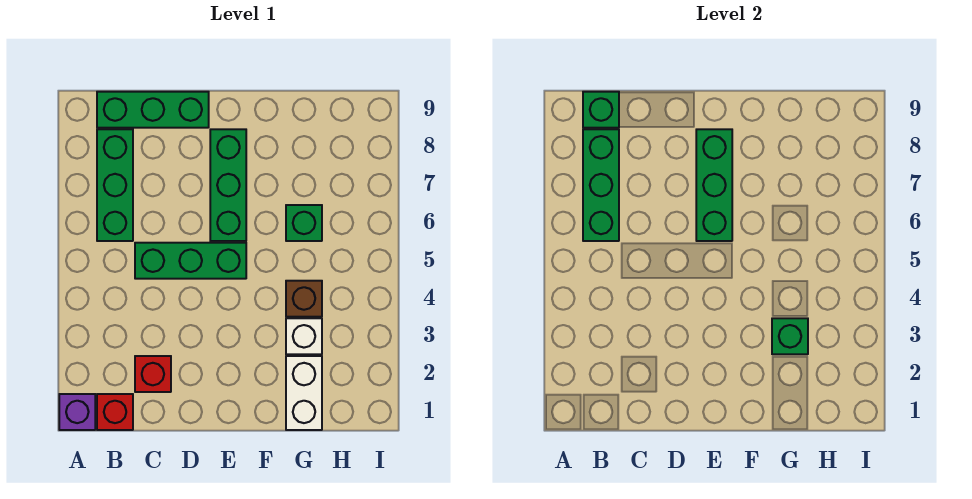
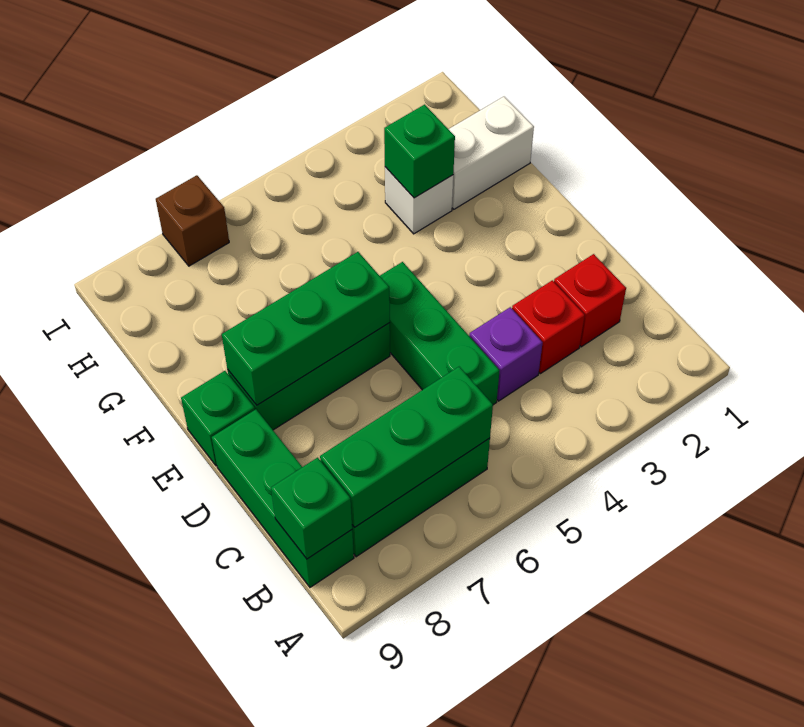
purple brick A1 level 1 -> purple brick C4 level 1
red brick B1 level 1 -> red brick C3 level 1
brown brick G4 level 1 -> brown brick I7 level 1
green brick G6 level 1 -> green brick E9 level 1

